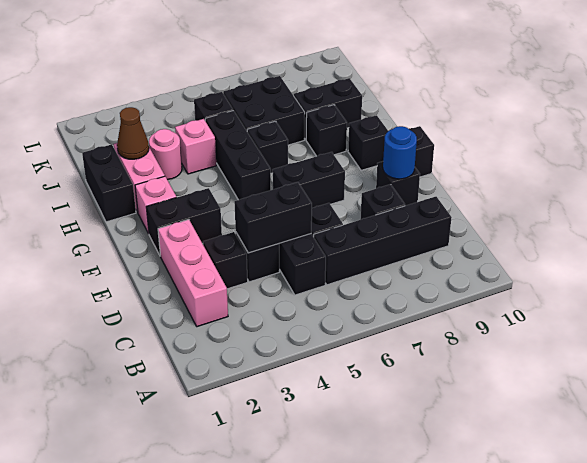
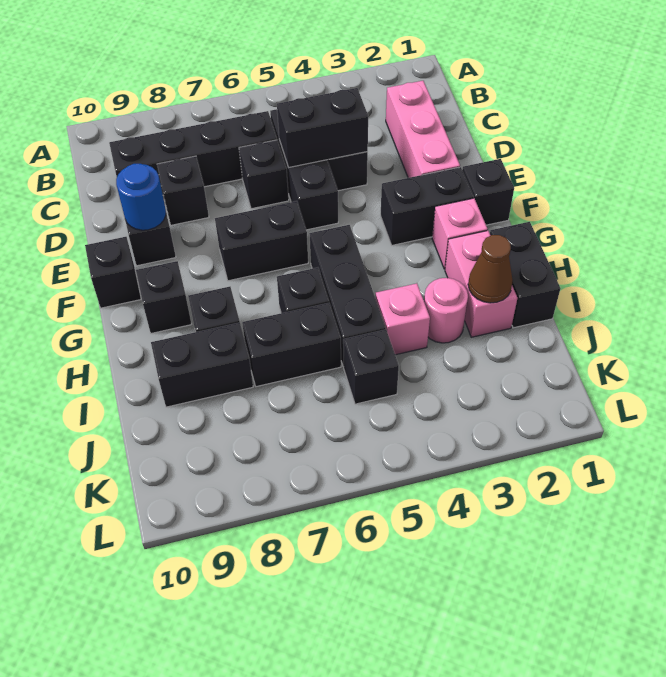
black brick D3 level 1 -> black brick F1 level 1
black brick I6:J7 level 1 -> black brick I6:I7 level 1

